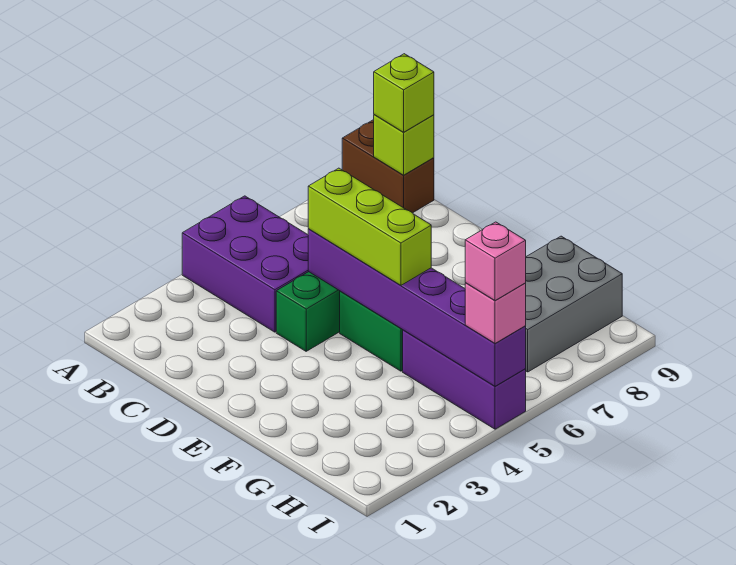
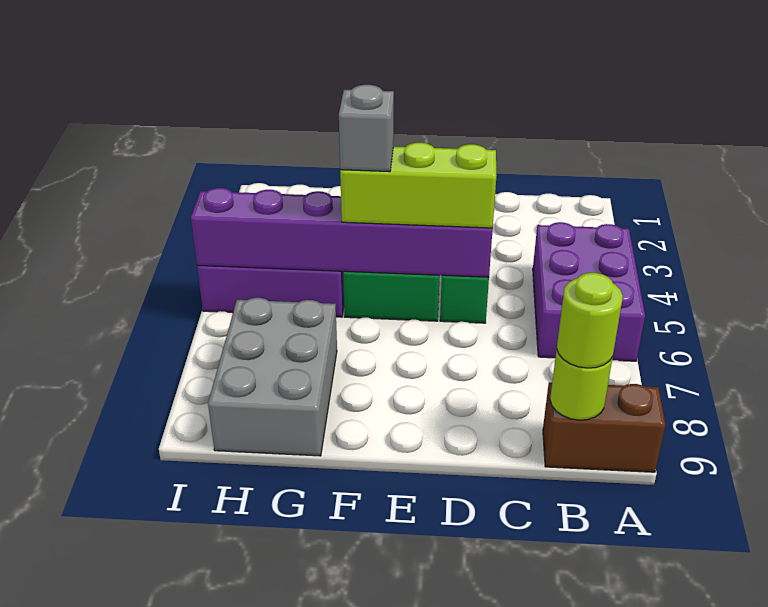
purple brick A4:C5 level 1 -> purple brick A4:B6 level 1
lime brick B9 level 2 -> lime round brick B9 level 2
lime brick B9 level 3 -> lime round brick B9 level 3
none -> grey brick F5 level 4
pink brick I5 level 3 -> none
pink brick I5 level 4 -> none

